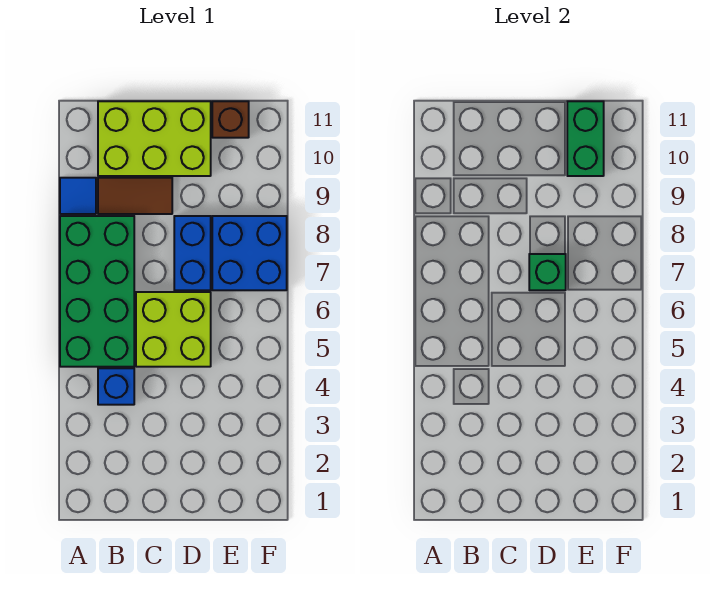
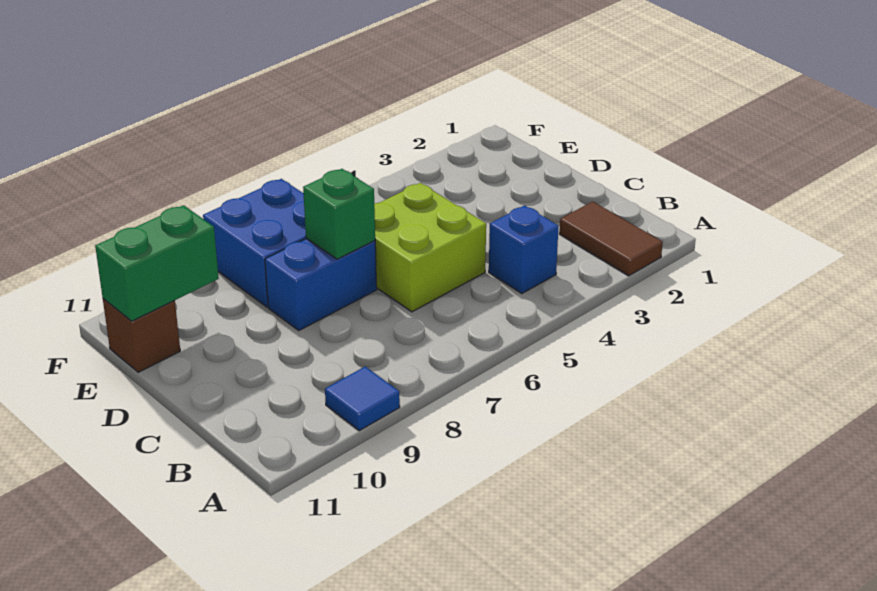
green brick A5:B8 level 1 -> none
brown tile B9:C9 level 1 -> brown tile A2:B2 level 1
lime brick B10:D11 level 1 -> none

